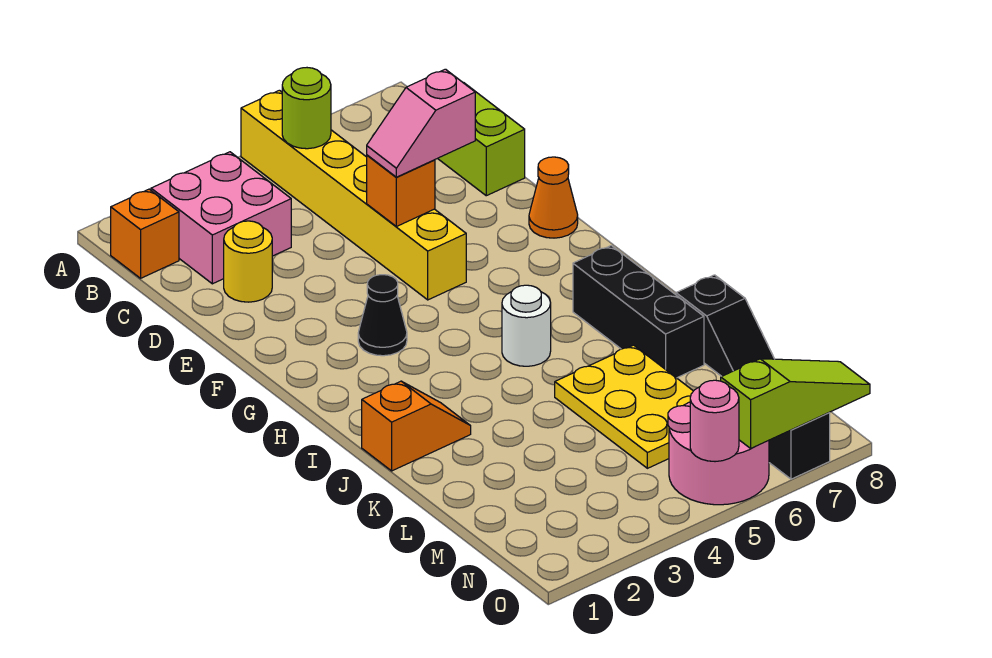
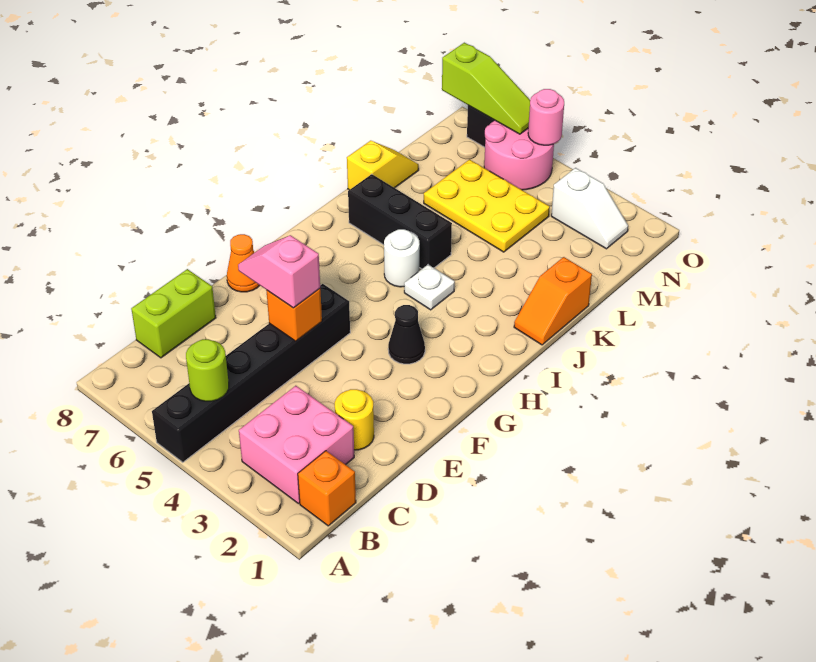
yellow brick A5:F5 level 1 -> black brick A5:F5 level 1
pink slope E5:E6 level 3 top 6 -> pink slope E5:E6 level 3 top 5
none -> white plate I4 level 1
black brick I7:K7 level 1 -> black brick J5:J7 level 1
orange slope J1:J2 level 1 top 1 -> orange slope J1:K1 level 1 top K
yellow plate K5:M6 level 1 -> yellow plate L4:M6 level 1
black slope K8:L8 level 1 top K -> yellow slope K8:L8 level 1 top K
none -> white slope N2:N3 level 1 top 3
lime slope O6:O8 level 2 top 6 -> lime slope O6:O8 level 2 top 8

